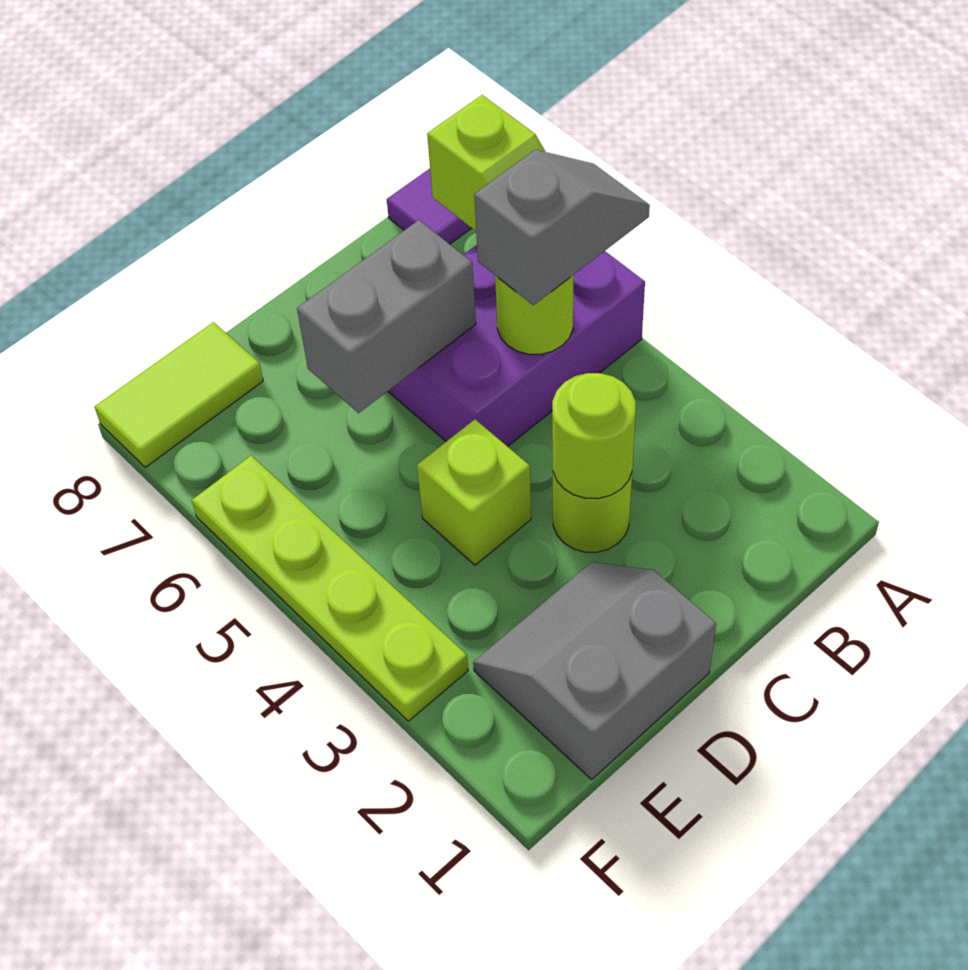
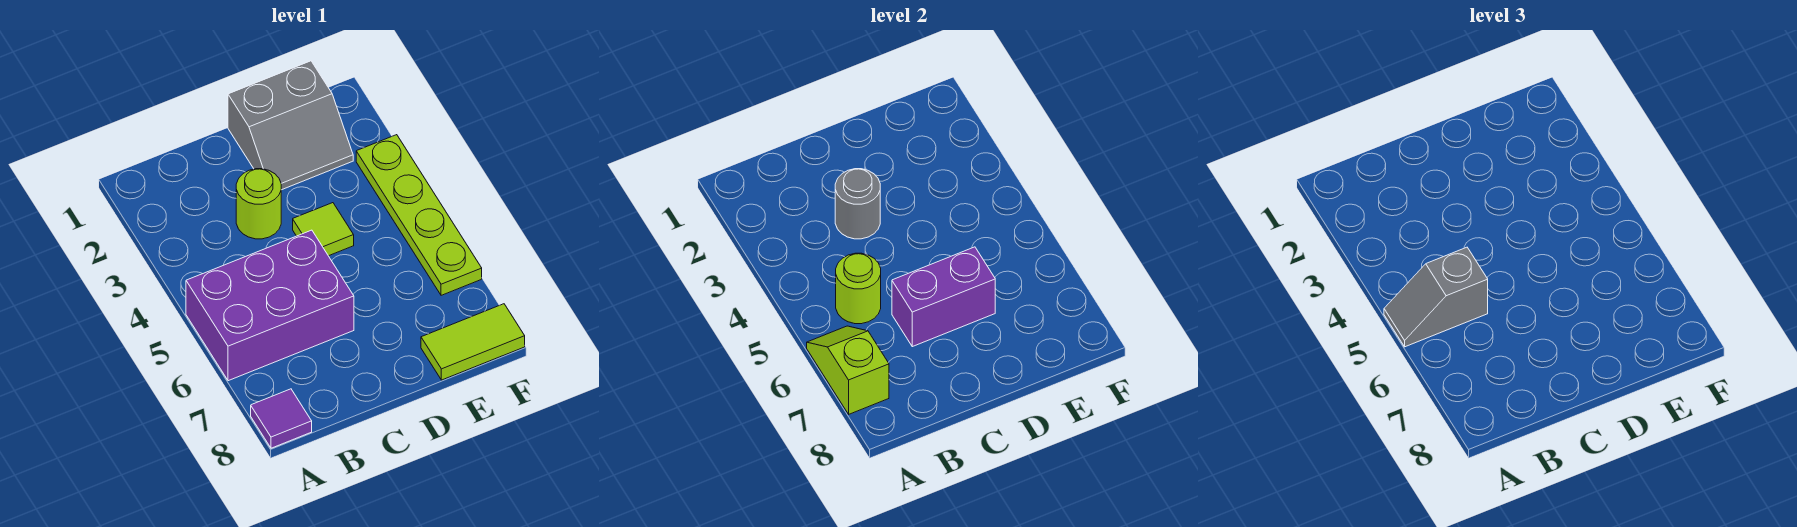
lime round brick C3 level 2 -> grey round brick C3 level 2
grey brick C6:D6 level 2 -> purple brick C6:D6 level 2
lime brick D4 level 1 -> lime tile D4 level 1

